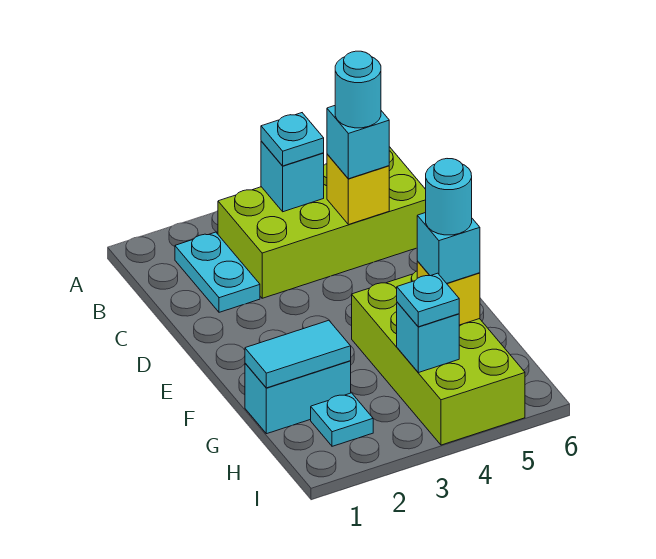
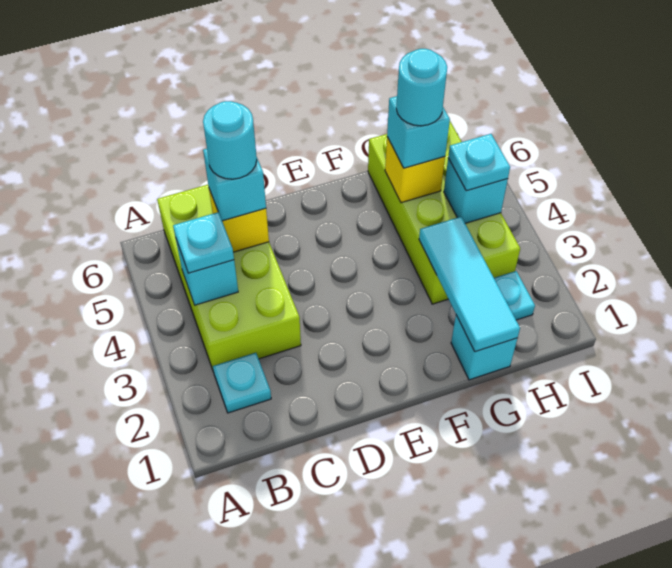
cyan plate B2:C2 level 1 -> cyan plate B2 level 1
lime brick F4:I5 level 1 -> lime brick G3:H6 level 1
cyan brick G1:G2 level 1 -> cyan brick G1 level 1
cyan tile G1:G2 level 2 -> cyan tile G1:G3 level 2

